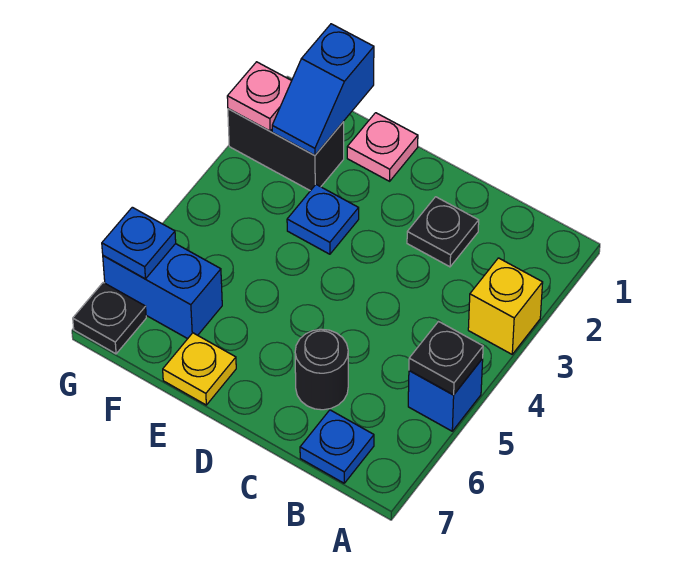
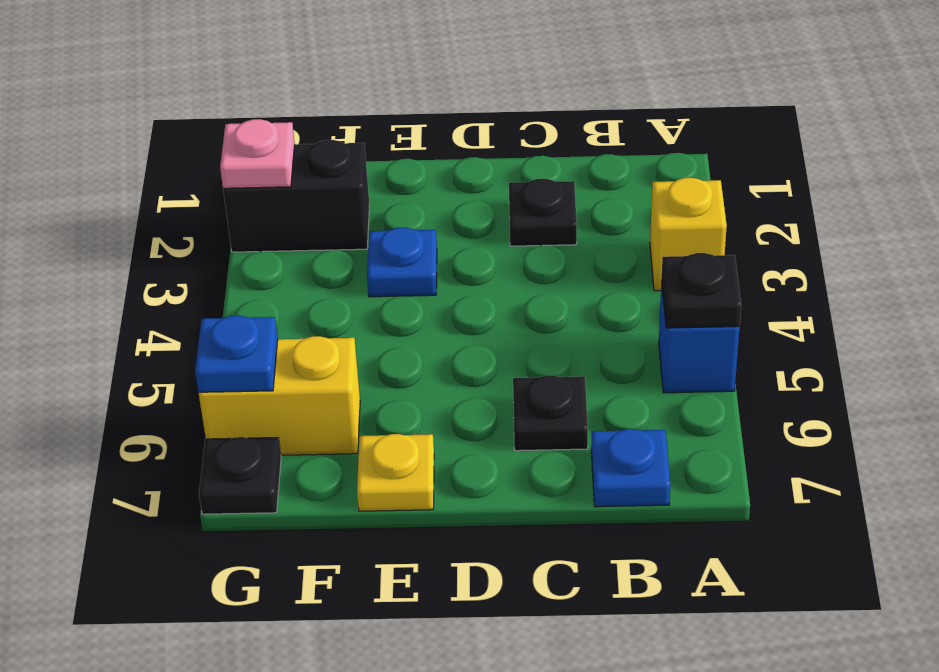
black round brick C6 level 1 -> black plate C6 level 1
pink plate E1 level 1 -> none
blue slope F1:F2 level 2 top 1 -> none
blue brick F6:G6 level 1 -> yellow brick F6:G6 level 1

